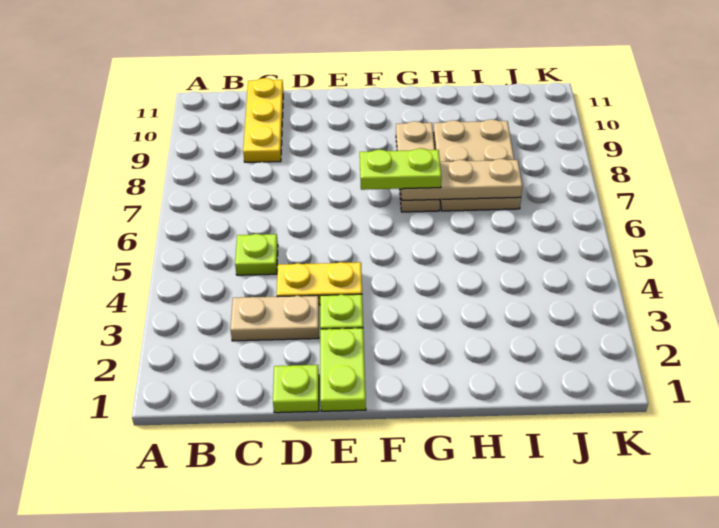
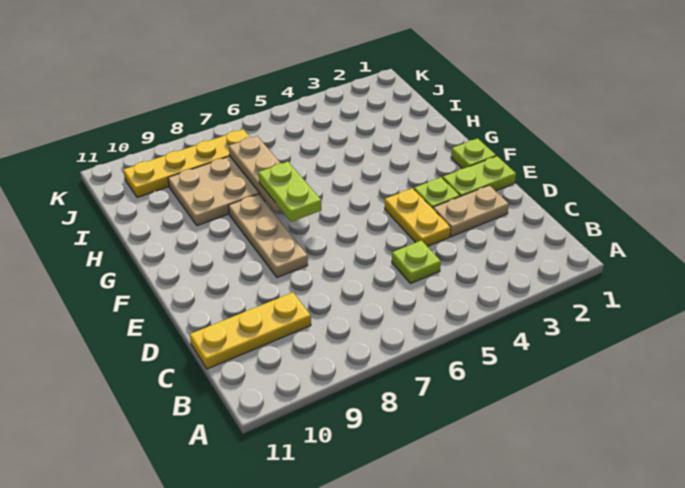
tan plate C3:D3 level 1 -> tan plate D2:D3 level 1
lime plate D1 level 1 -> lime plate F1 level 1
tan plate G7:G9 level 1 -> tan plate E8:G8 level 1
none -> yellow plate J7:J10 level 1

